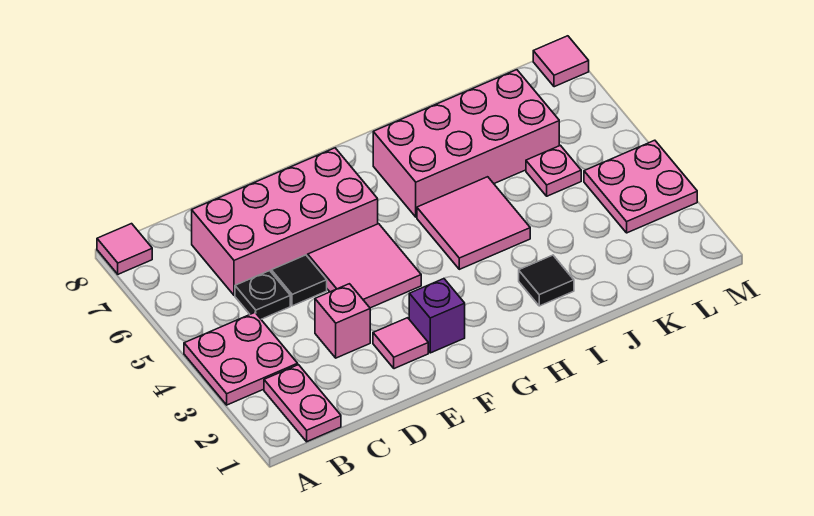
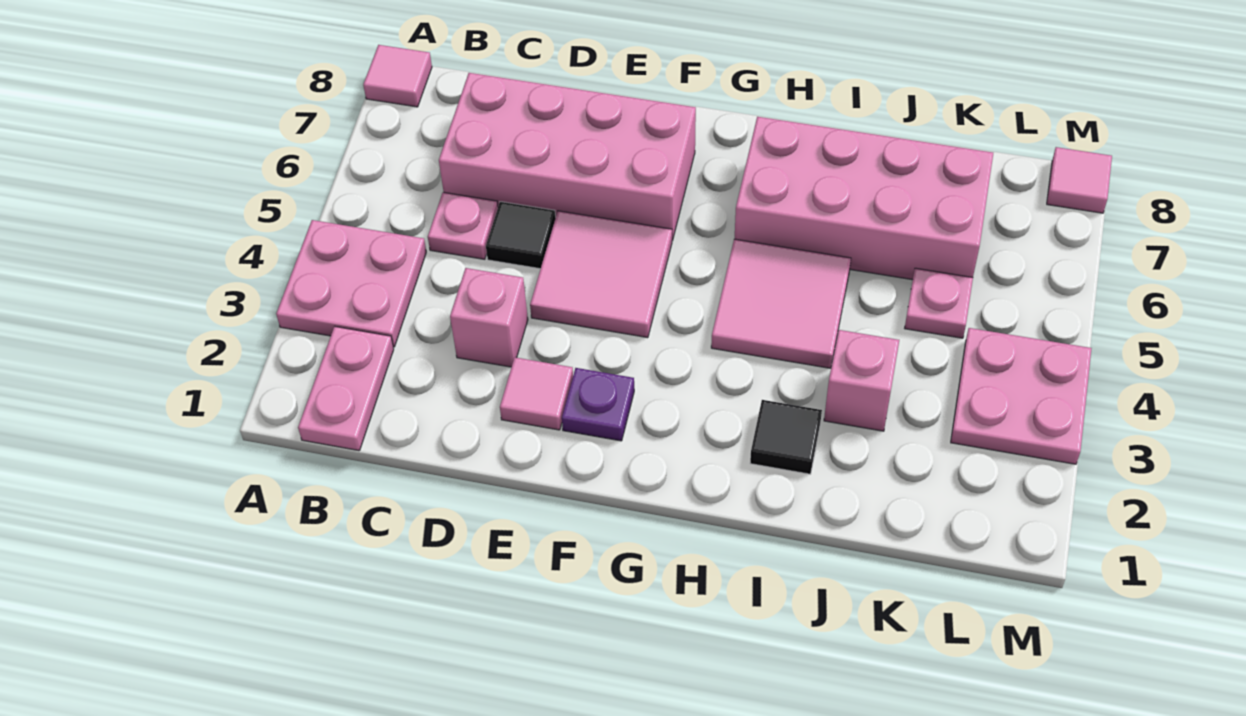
black plate C5 level 1 -> pink plate C5 level 1
purple brick F2 level 1 -> purple plate F2 level 1
none -> pink brick J3 level 1

